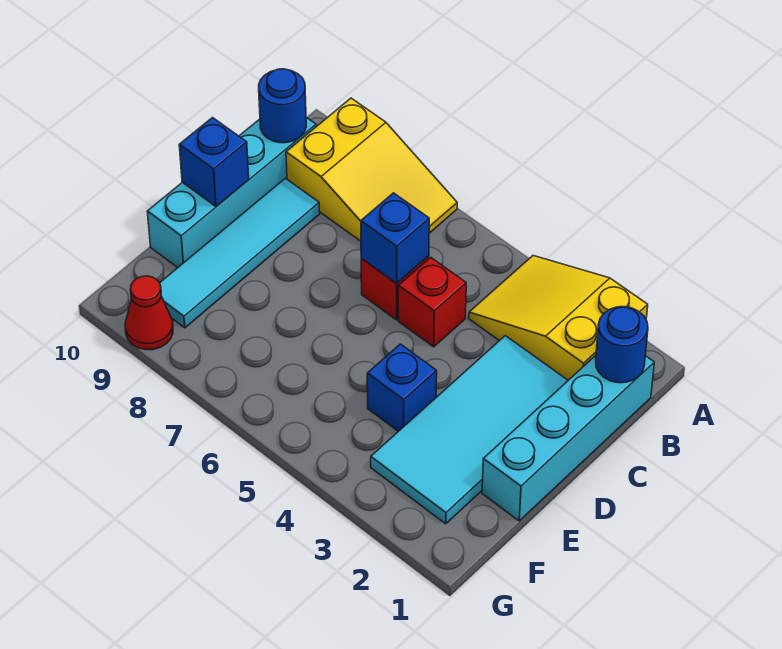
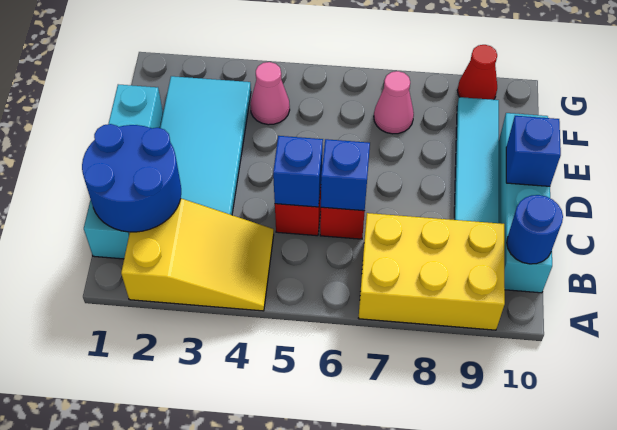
yellow slope A7:B9 level 1 top 9 -> yellow brick A7:B9 level 1
blue round brick B1 level 2 -> blue round brick B1:C2 level 2
blue brick E4 level 1 -> blue brick C5 level 2
none -> pink cone F4 level 1
none -> pink cone F7 level 1

